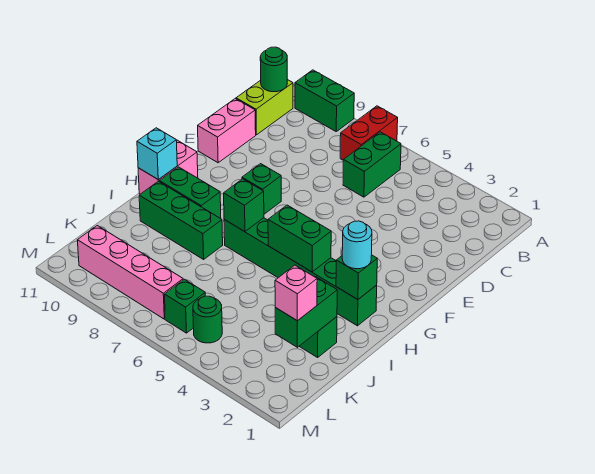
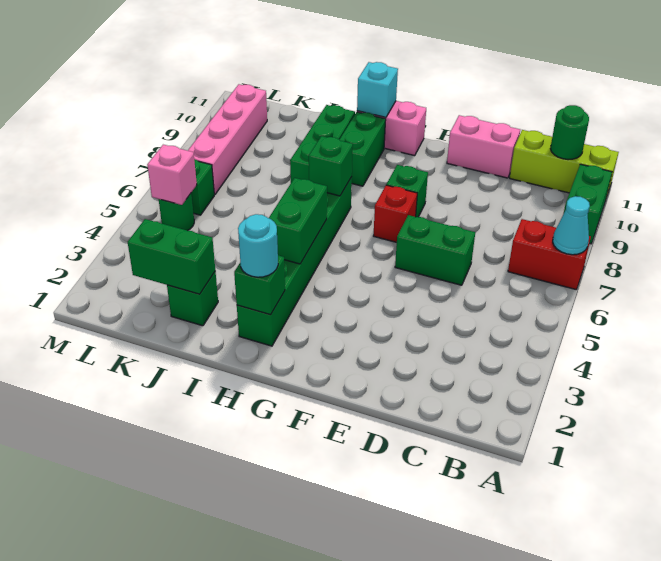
none -> cyan cone A7 level 2
green brick B6:C6 level 1 -> green brick D6:E6 level 1
lime brick B11:C11 level 1 -> lime brick A11:C11 level 1
none -> red brick F7 level 1
pink brick K2 level 3 -> pink brick L5 level 2

